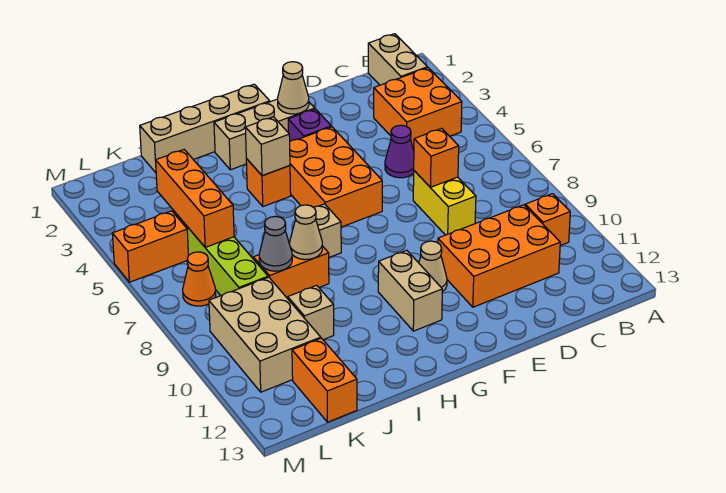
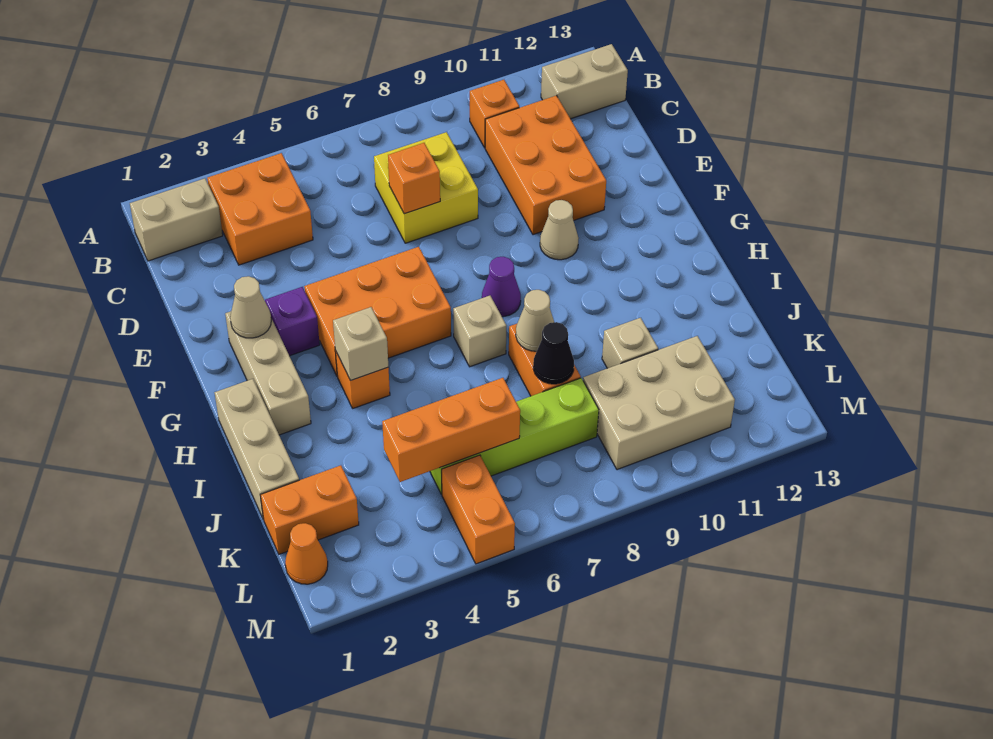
purple cone D5 level 1 -> purple cone G8 level 1
yellow brick D7:D8 level 1 -> yellow brick C7:D8 level 1
tan brick G1:J1 level 1 -> tan brick H1:J1 level 1
tan brick G10:G11 level 1 -> tan brick B12:B13 level 1
grey cone J8 level 2 -> black cone J8 level 2
orange brick K12:K13 level 1 -> orange brick K1:K2 level 1
orange cone L7 level 1 -> orange cone L1 level 1

